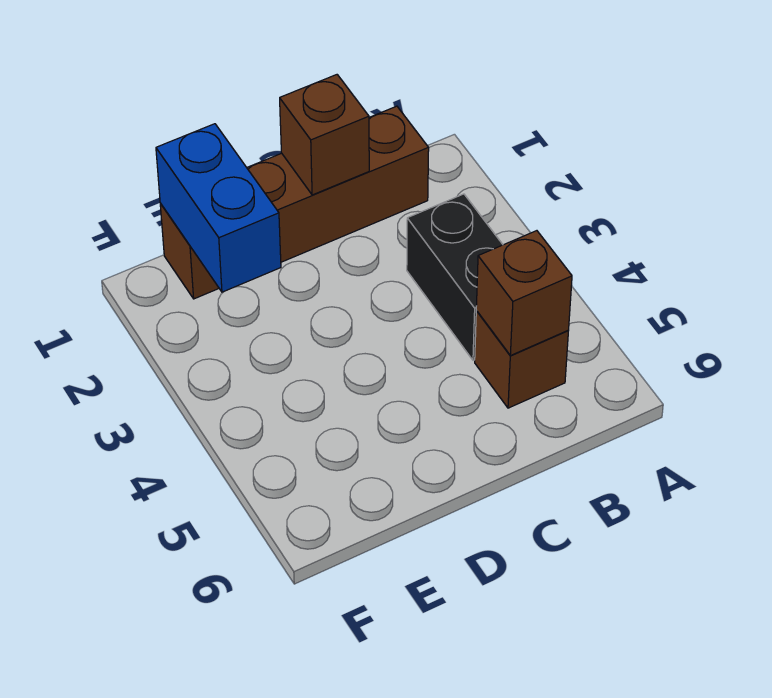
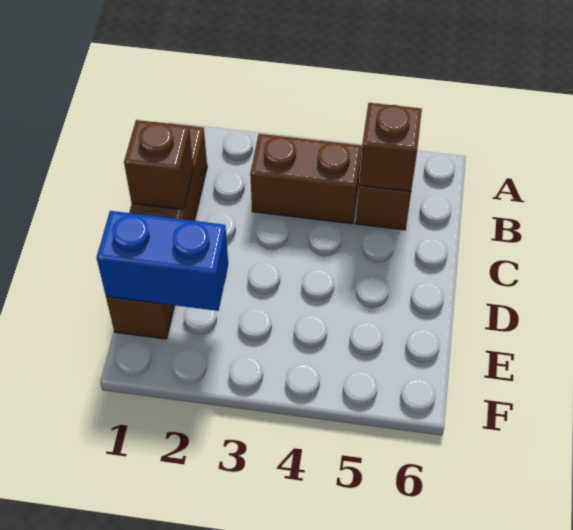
black brick B3:B4 level 1 -> brown brick B3:B4 level 1

